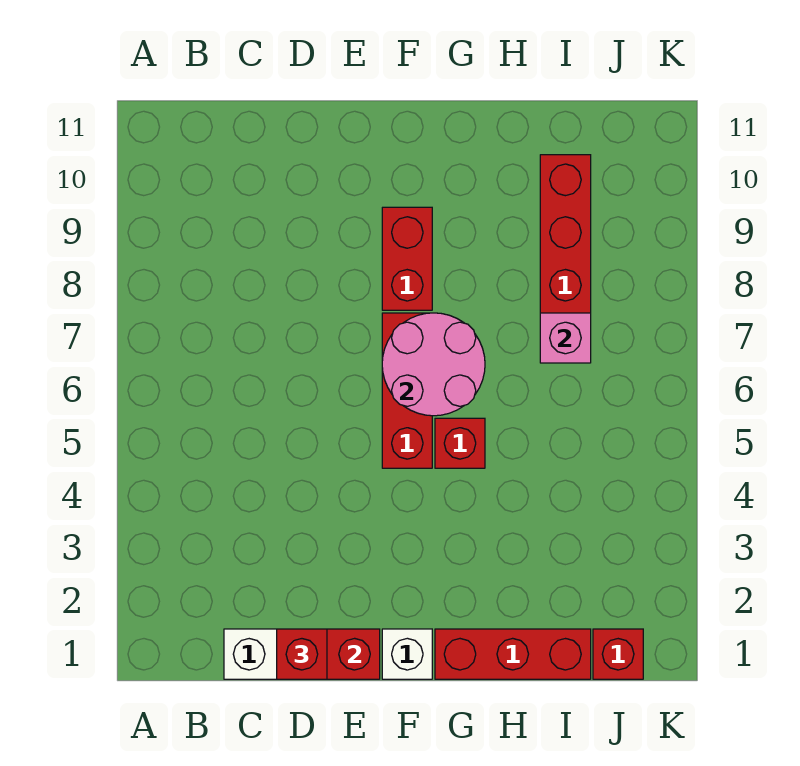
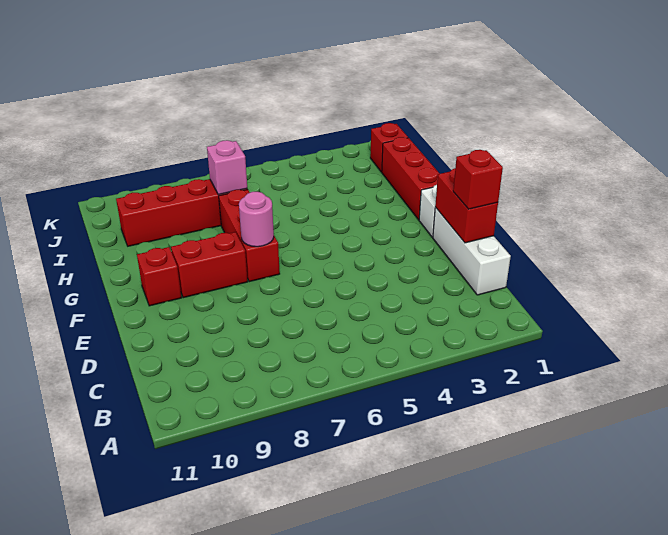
red brick F5:F7 level 1 -> red brick F7:H7 level 1
pink round brick F6:G7 level 2 -> pink round brick F7 level 2
red brick G5 level 1 -> red brick F10 level 1

